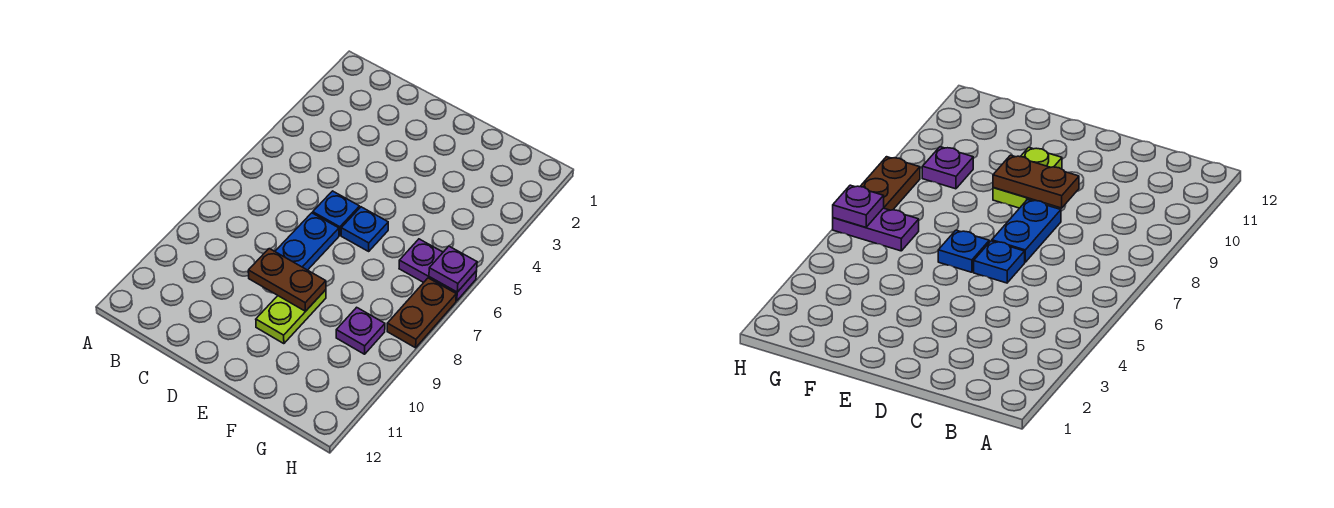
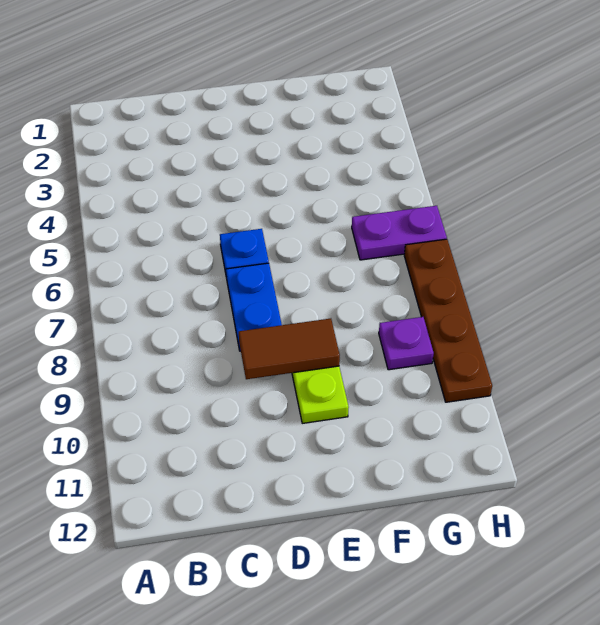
brown plate D9:E9 level 2 -> brown tile D9:E9 level 2
blue plate E6 level 1 -> none
purple plate H6 level 2 -> none
brown plate H7:H8 level 1 -> brown plate H7:H10 level 1

